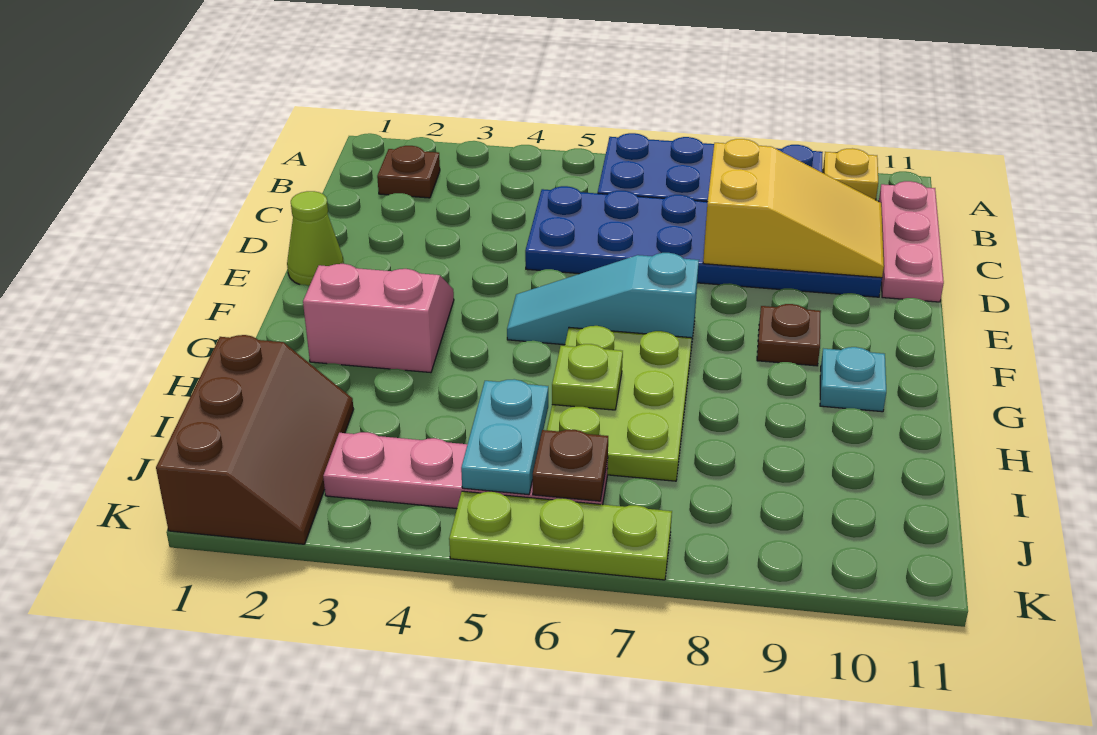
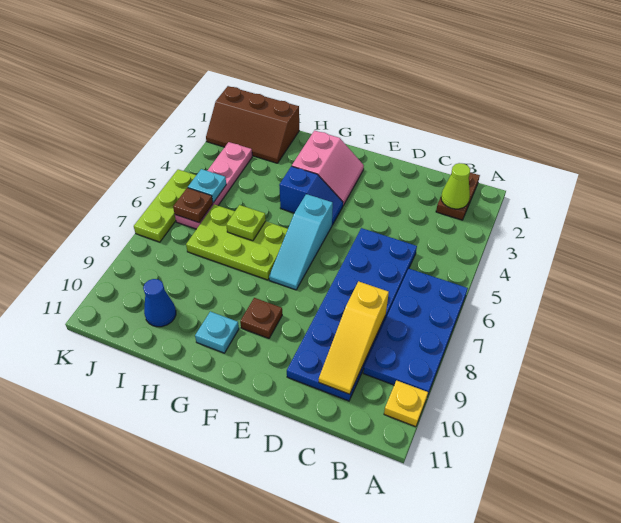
brown plate B2 level 1 -> brown plate B1:B2 level 1
pink plate B11:D11 level 1 -> none
yellow slope C8:D10 level 2 top 8 -> yellow slope C8:C10 level 2 top 8
lime cone E1 level 1 -> lime cone B2 level 2
none -> blue slope F4:G4 level 1 top G
cyan slope F5:F7 level 1 top 7 -> cyan slope F5:F7 level 1 top 5
cyan plate I5:J5 level 2 -> cyan plate J5 level 2
none -> blue cone I10 level 1

